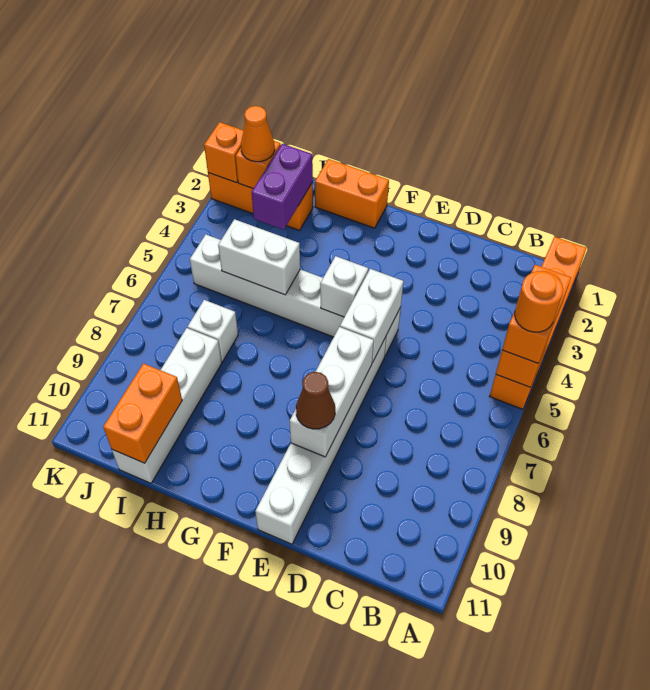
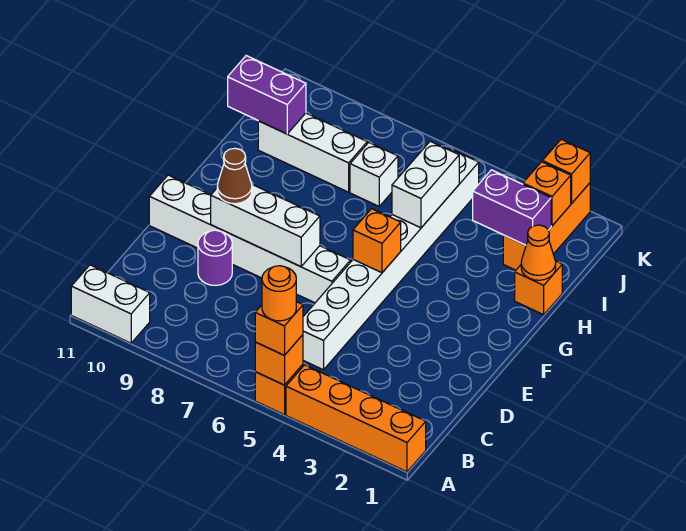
orange brick A4:A5 level 3 -> orange brick A5 level 3
none -> purple round brick D9 level 1
white brick E5:J5 level 1 -> white brick C5:J5 level 1
white brick E5:E6 level 2 -> white brick A10:A11 level 1
white brick F5 level 2 -> orange brick F5 level 2
orange brick G1:H1 level 1 -> orange brick H1 level 1
white brick I8:I11 level 1 -> white brick I8:I10 level 1
orange brick I10:I11 level 2 -> purple brick I10:I11 level 2
orange cone J2 level 3 -> orange cone H1 level 2

